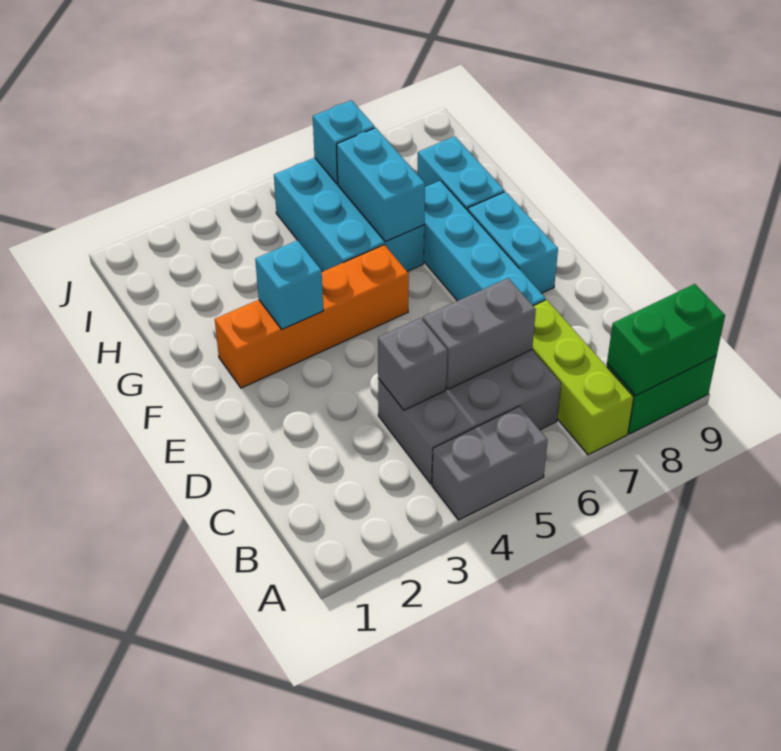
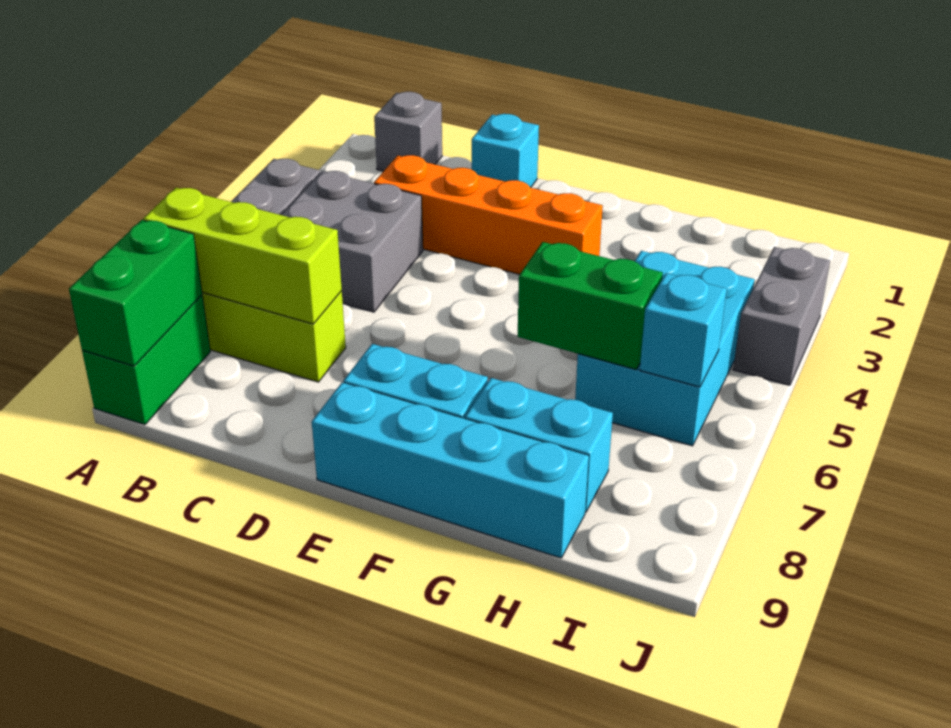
none -> lime brick A7:C7 level 2
grey brick B4:C6 level 1 -> grey brick B4:C5 level 1
grey brick C4 level 2 -> grey brick B1 level 1
grey brick C5:C6 level 2 -> grey brick J3:J4 level 1
cyan brick D7:G7 level 1 -> cyan brick E9:H9 level 1
orange brick F2:F5 level 1 -> orange brick C3:F3 level 1
cyan brick F3 level 2 -> cyan brick D1 level 1
cyan brick G5:I6 level 1 -> cyan brick H4:I6 level 1
cyan brick G6:H6 level 2 -> green brick G6:H6 level 2

